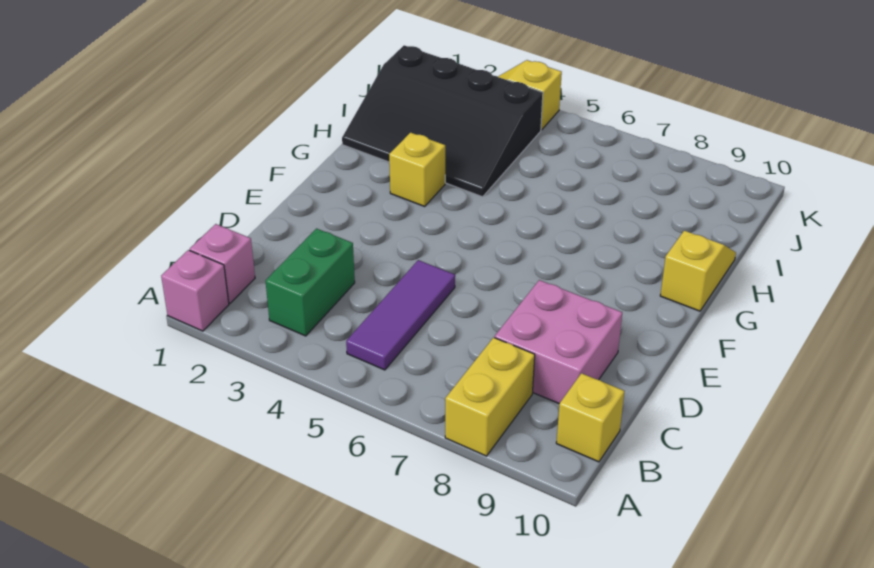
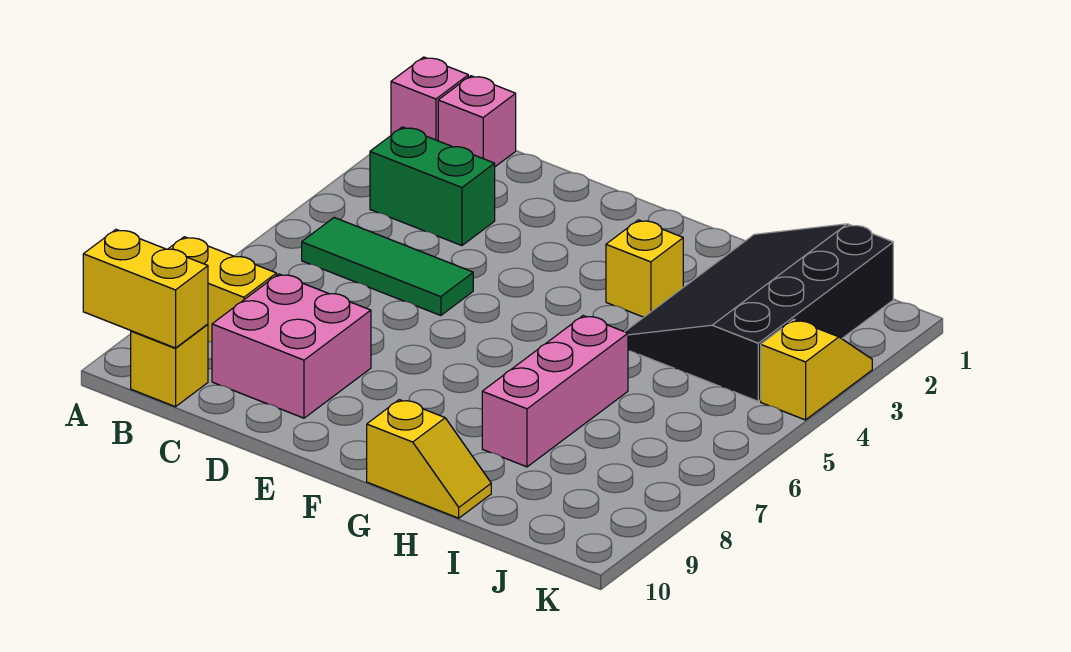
none -> yellow brick A10:B10 level 2
purple tile B5:D5 level 1 -> green tile B5:D5 level 1
none -> pink brick H6:H8 level 1

